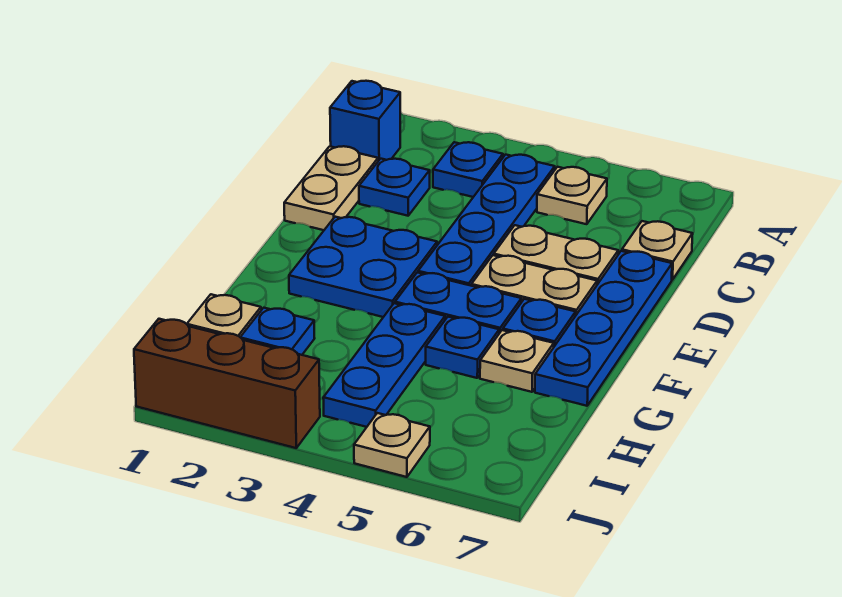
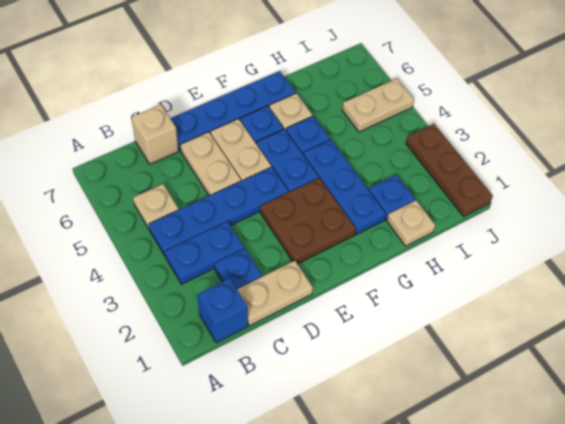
blue plate B3 level 1 -> blue plate B3:C3 level 1
tan plate C7 level 1 -> tan brick C7 level 1
blue plate E2:F3 level 1 -> brown plate E2:F3 level 1
blue plate G4:I4 level 1 -> blue plate G2:G4 level 1
brown brick J1:J3 level 1 -> brown plate J1:J3 level 1
tan plate J5 level 1 -> tan plate I5:J5 level 1

